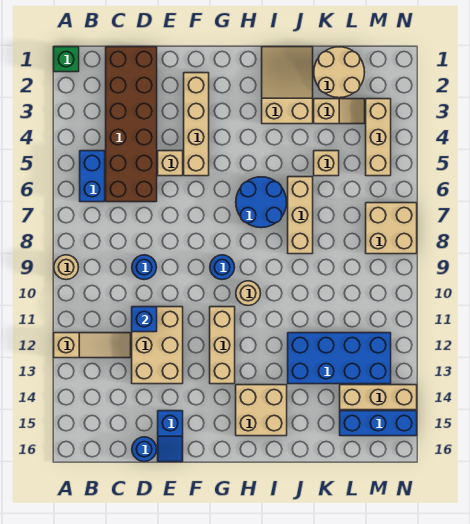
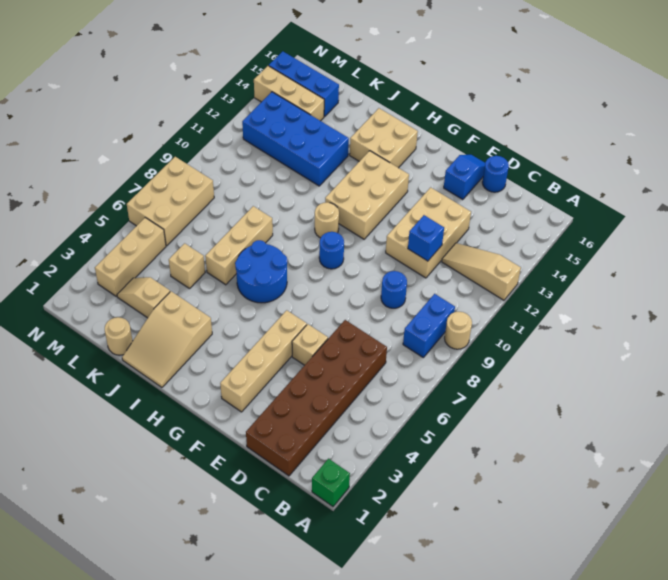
blue brick B5:B6 level 1 -> blue brick B8:B9 level 1
tan brick G11:G13 level 1 -> tan brick G11:H13 level 1
tan round brick K1:L2 level 1 -> tan round brick K1 level 1
tan brick M7:N8 level 1 -> tan brick M6:N8 level 1

